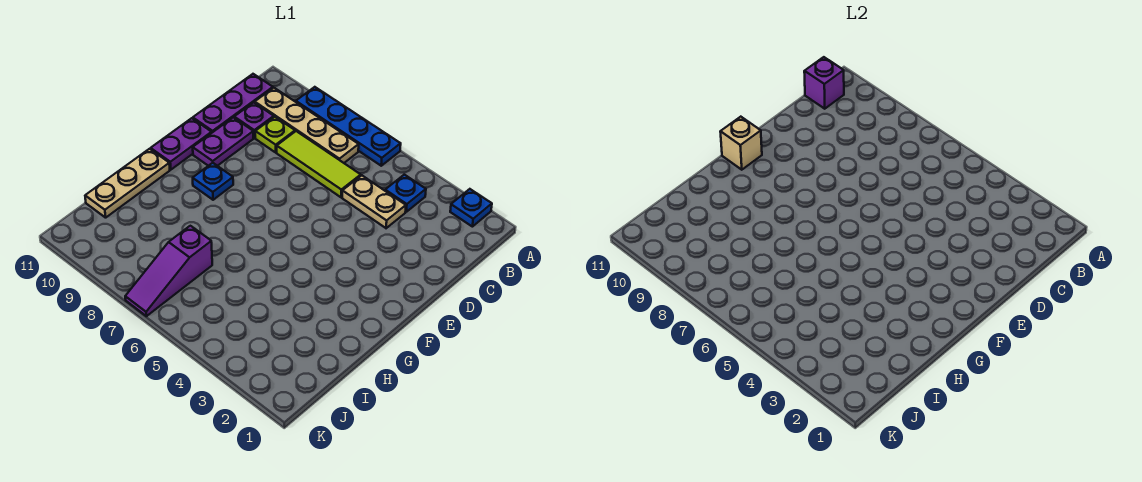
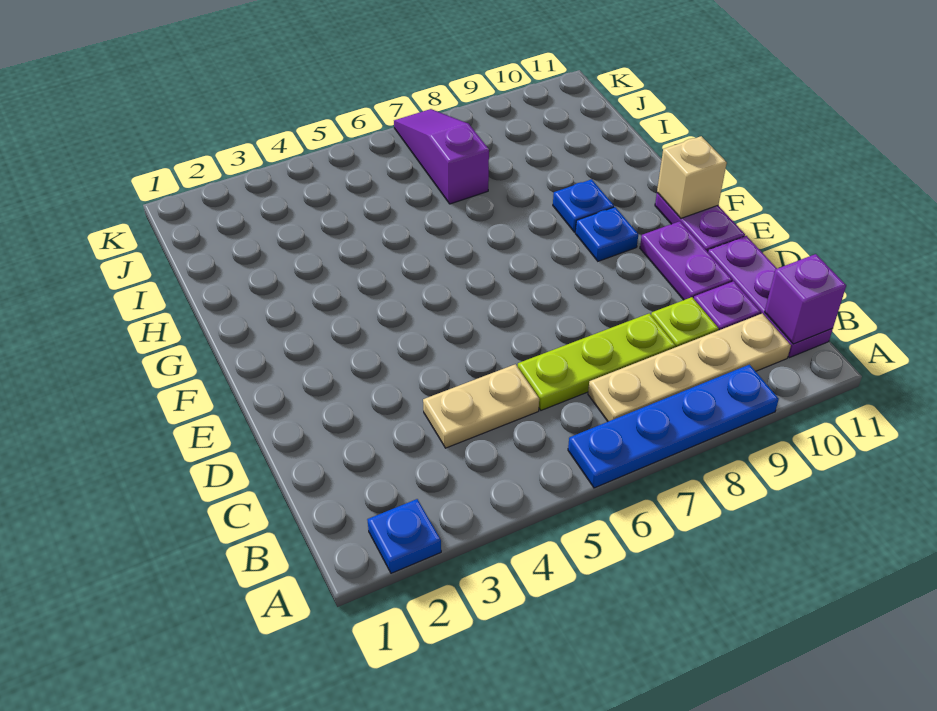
blue plate B4 level 1 -> blue plate G9 level 1
lime tile C6:C8 level 1 -> lime plate C6:C8 level 1
tan plate G11:I11 level 1 -> none

